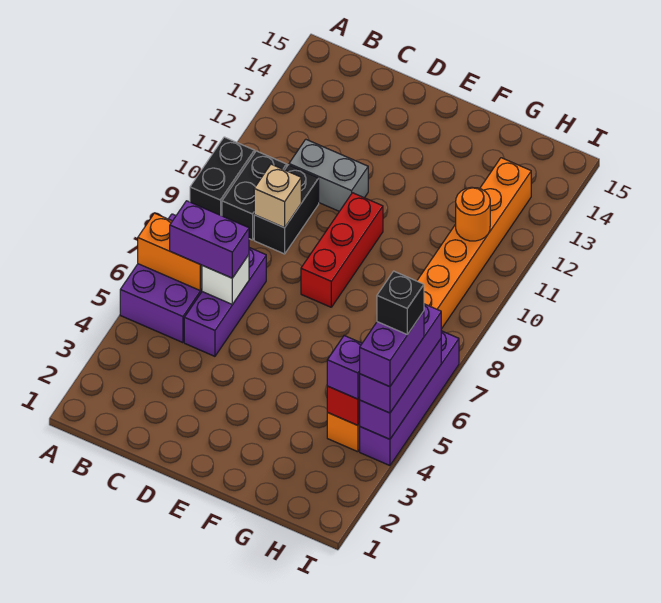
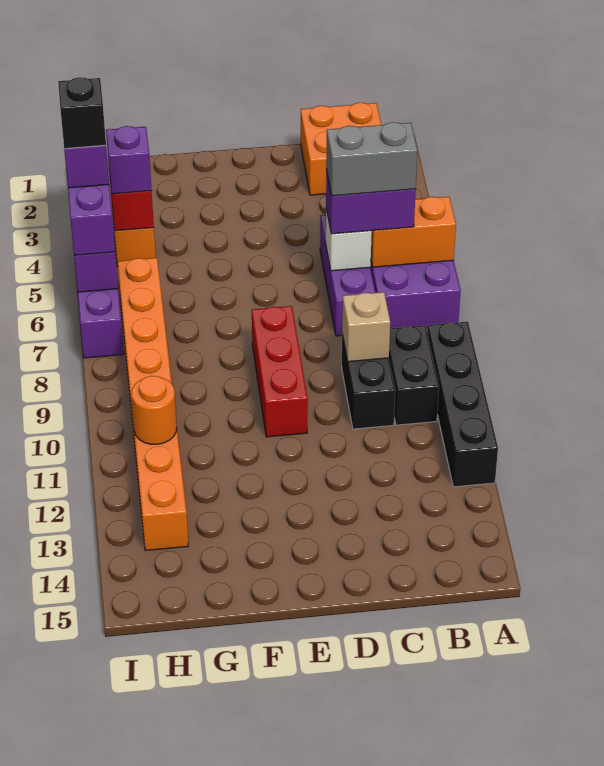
black brick A9:A10 level 1 -> black brick A9:A12 level 1
none -> orange brick B1:C2 level 1
grey brick C11:D11 level 1 -> grey brick B6:C6 level 4

